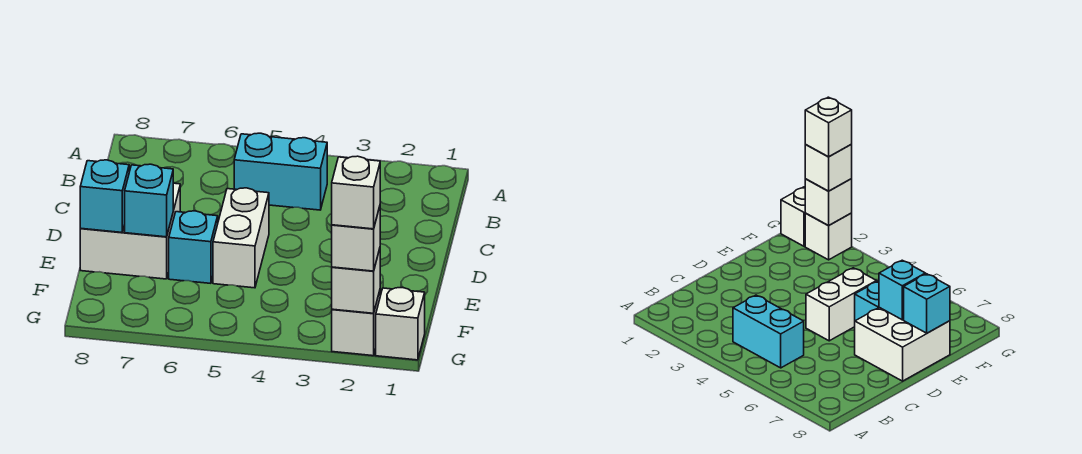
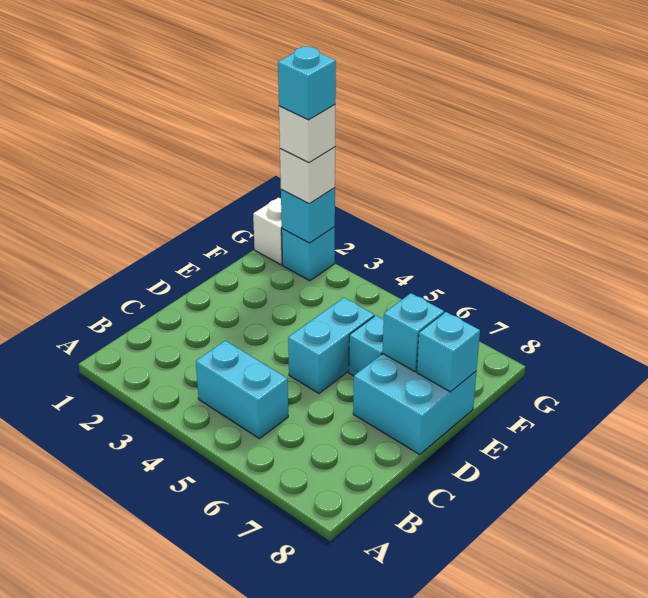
white brick D5:E5 level 1 -> cyan brick D5:E5 level 1
white brick D7:E8 level 1 -> cyan brick D7:E8 level 1
white brick G2 level 1 -> cyan brick G2 level 1
white brick G2 level 2 -> cyan brick G2 level 2
none -> cyan brick G2 level 5

